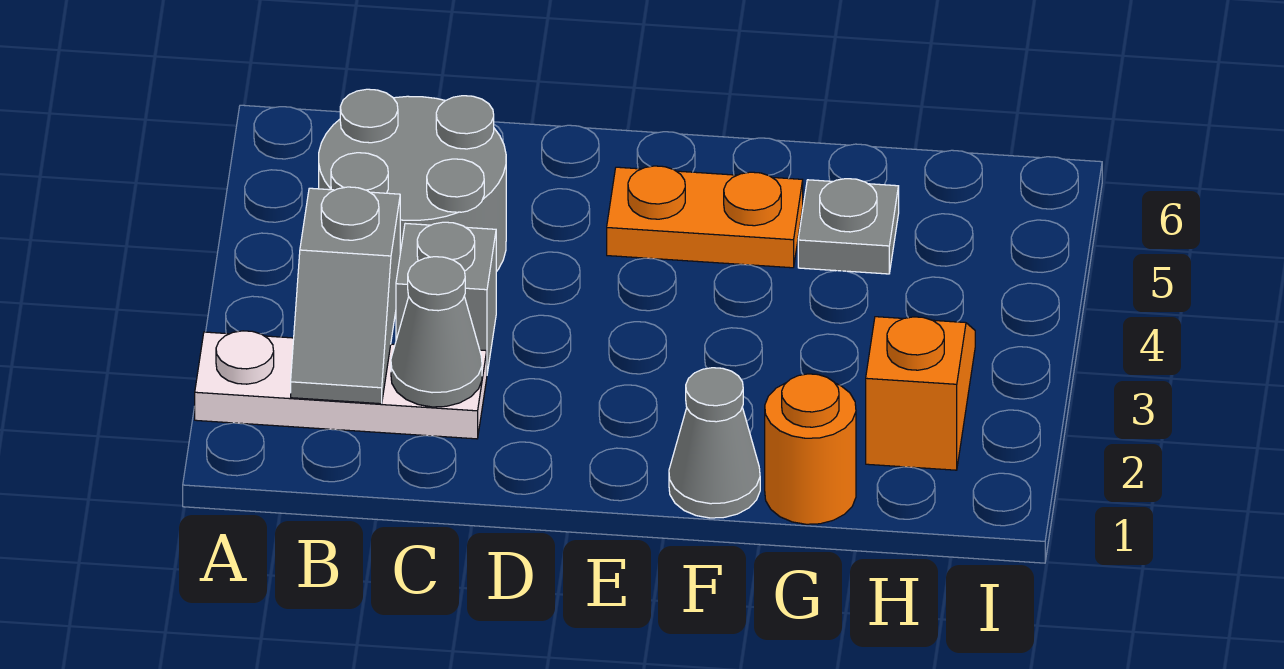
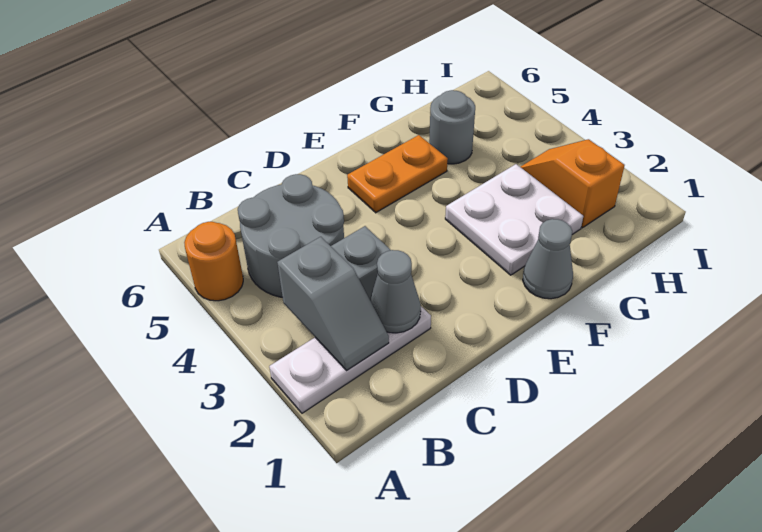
none -> white plate F2:G3 level 1
orange round brick G1 level 1 -> orange round brick A5 level 1
grey plate G5 level 1 -> grey round brick G5 level 1

